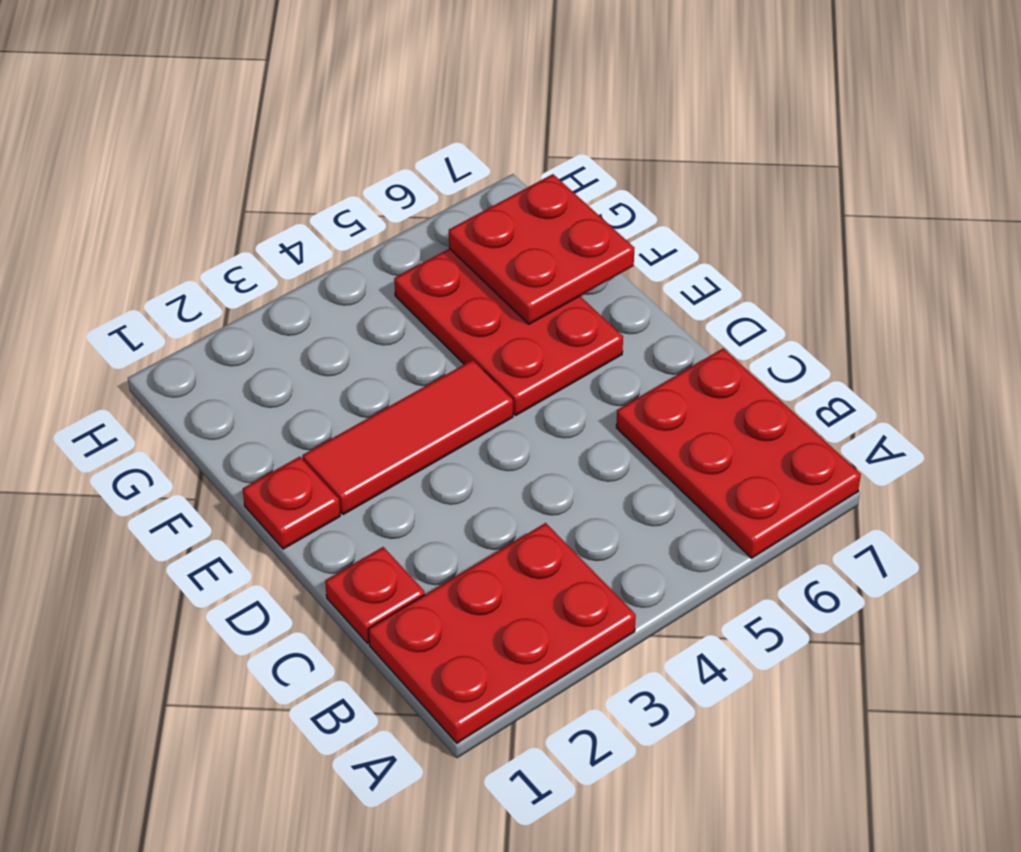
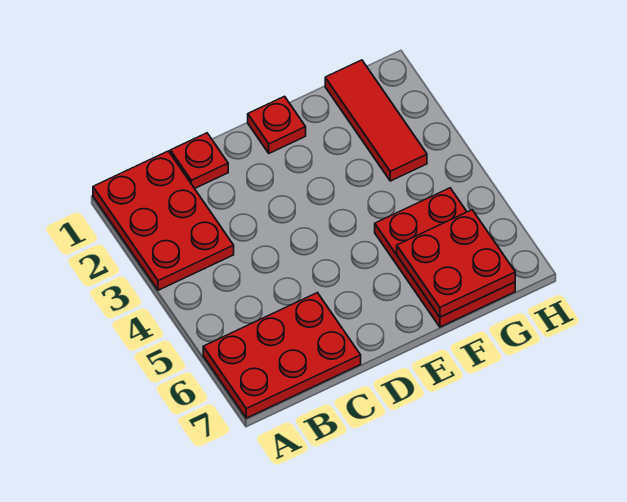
red tile E2:E4 level 1 -> red tile G1:G3 level 1
red plate E5:G6 level 1 -> red plate F5:G7 level 1

